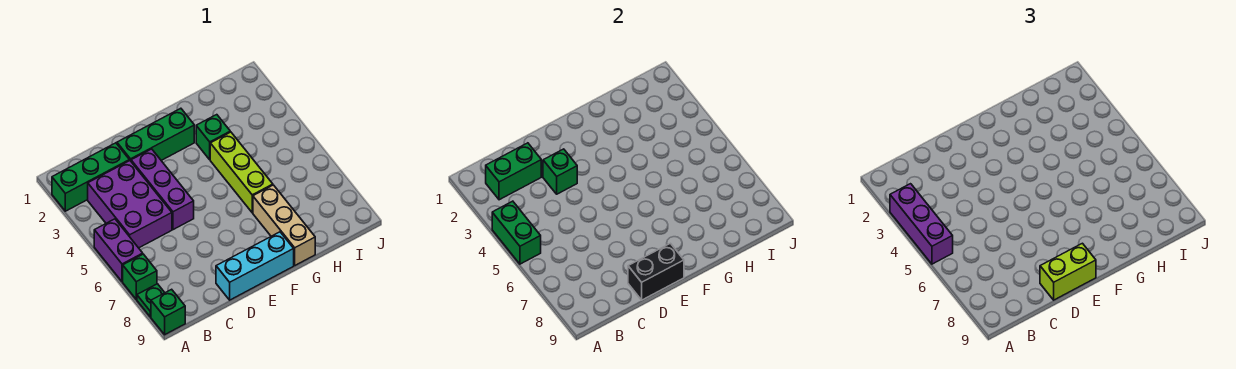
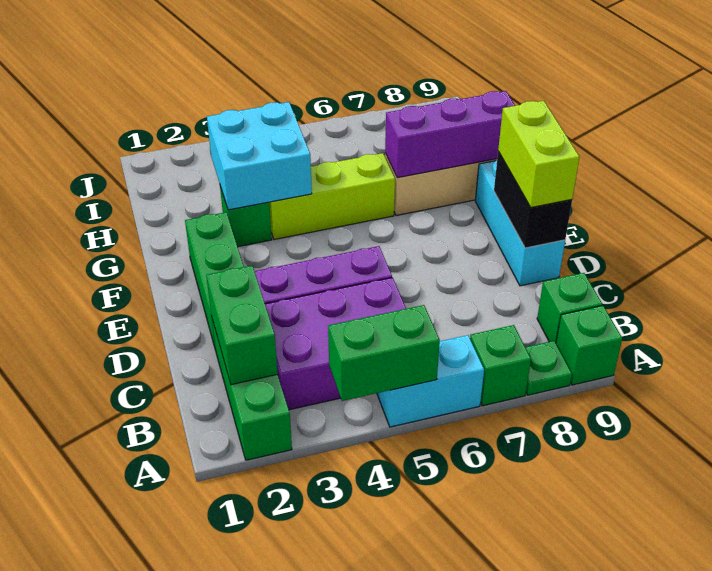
purple brick A3:A5 level 3 -> purple brick G7:G9 level 2
purple brick A5:A6 level 1 -> cyan brick A5:A6 level 1
green brick D3 level 2 -> green brick B9 level 1
none -> cyan brick G3:H4 level 2

